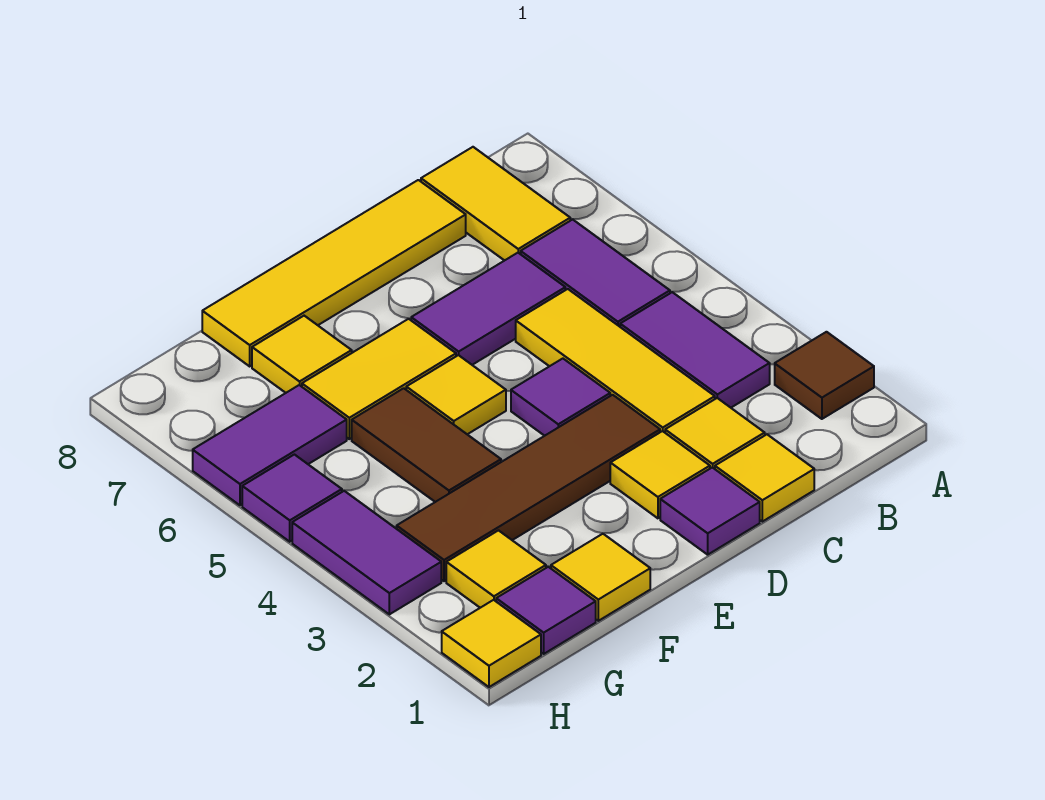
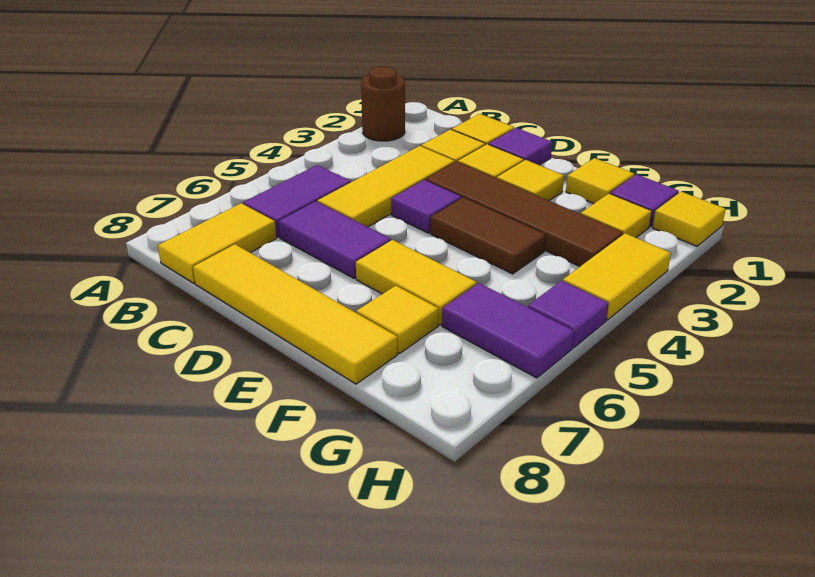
brown tile A2 level 1 -> brown round brick A2 level 1
purple tile B3:B4 level 1 -> none
yellow tile E5 level 1 -> yellow tile E2 level 1
brown tile F4:F5 level 1 -> brown tile E4:F4 level 1
purple tile H3:H4 level 1 -> yellow tile H3:H4 level 1

